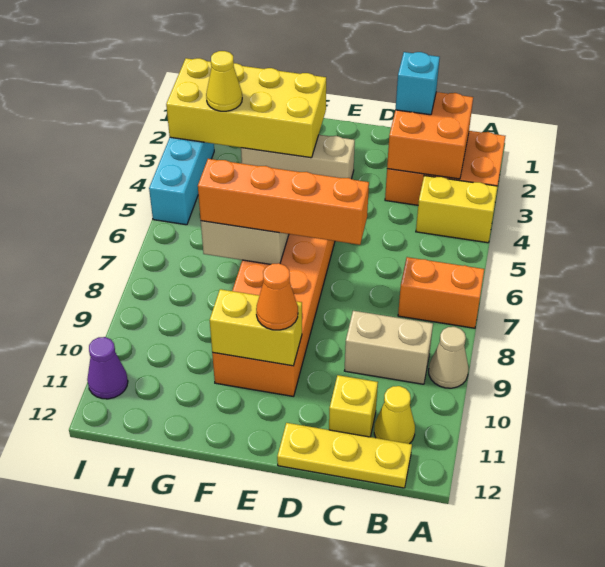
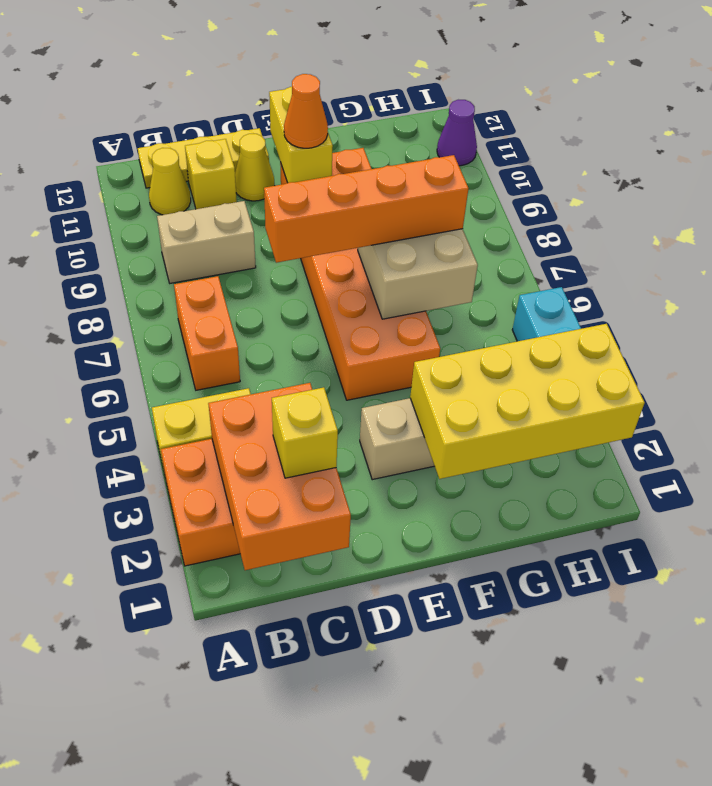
orange brick A7:B7 level 1 -> orange brick B6:B7 level 1
tan cone A9 level 1 -> none
orange brick B2:C3 level 2 -> orange brick B1:C3 level 2
cyan brick C2 level 3 -> yellow brick C2 level 3
yellow brick E10:F10 level 2 -> yellow brick E10:E11 level 2
yellow cone H3 level 3 -> yellow cone D11 level 1

